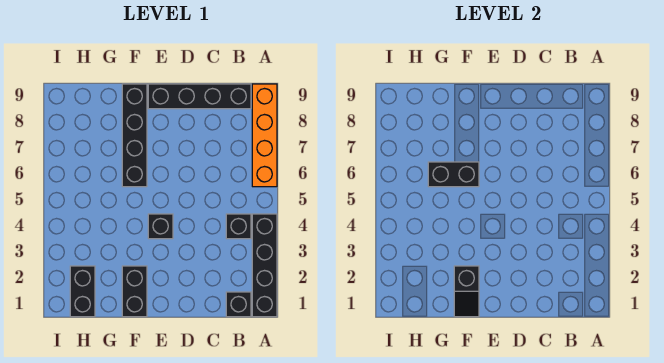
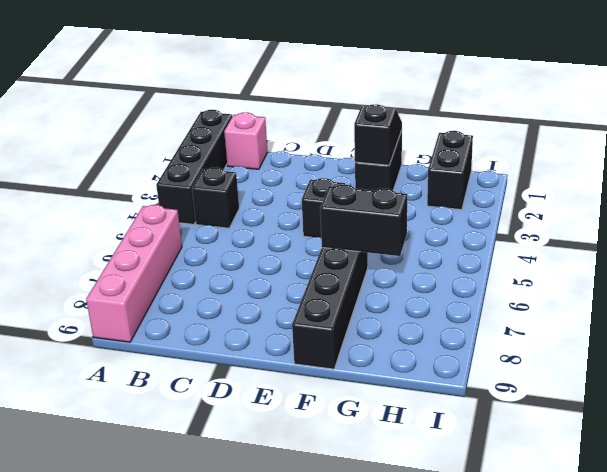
orange brick A6:A9 level 1 -> pink brick A6:A9 level 1
black brick B1 level 1 -> pink brick B1 level 1
black brick B9:E9 level 1 -> none

